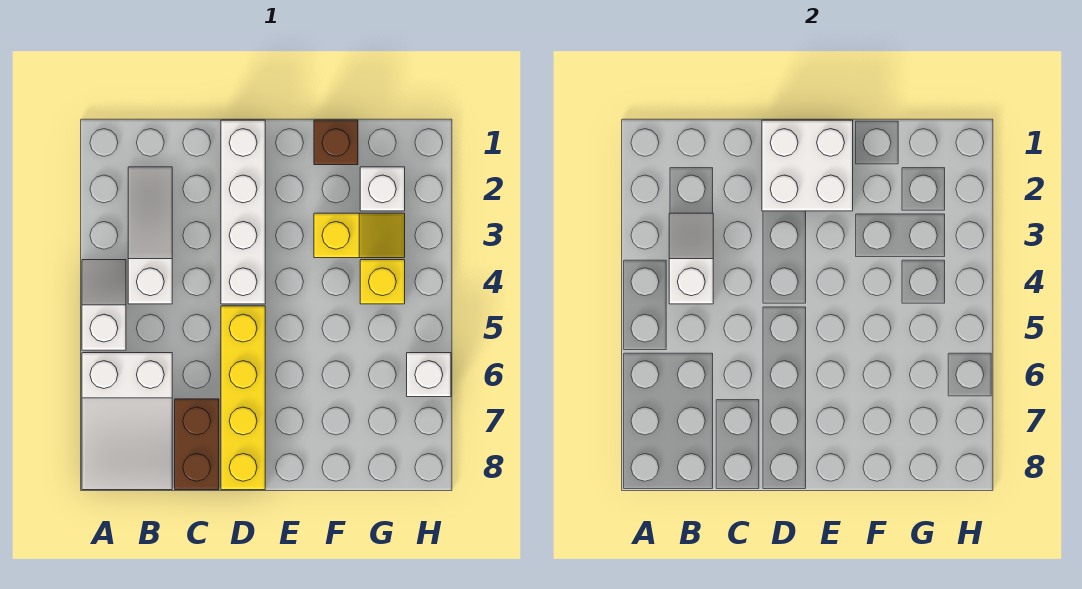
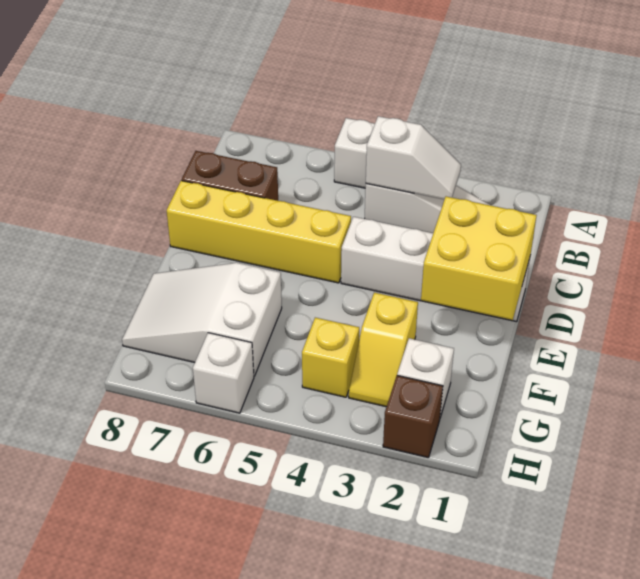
white slope A6:B8 level 1 top 6 -> white slope F6:G8 level 1 top 6
white brick D1:E2 level 2 -> yellow brick D1:E2 level 2
brown brick F1 level 1 -> brown brick H2 level 1

